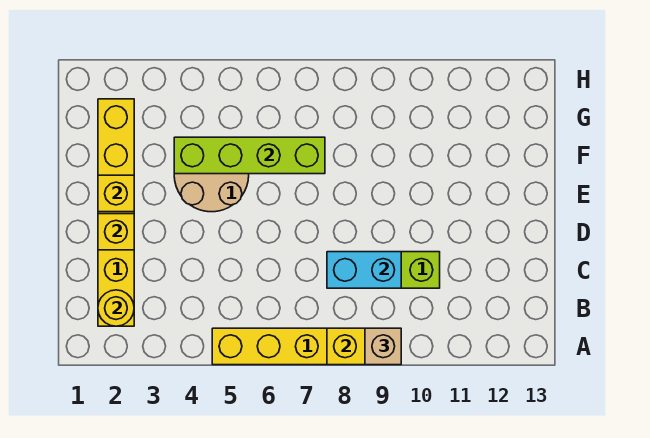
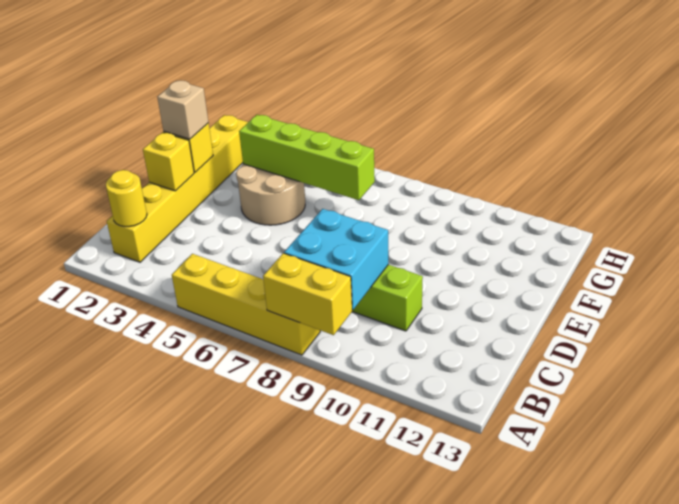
tan brick A9 level 3 -> tan brick E2 level 3
cyan brick C8:C9 level 2 -> cyan brick B8:C9 level 2

